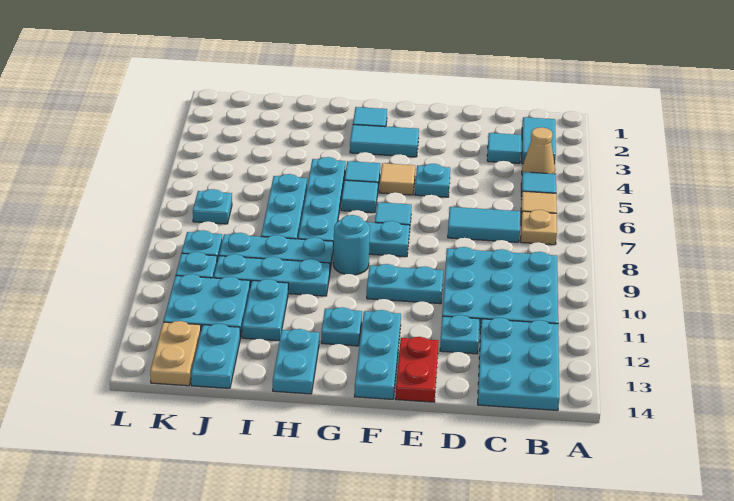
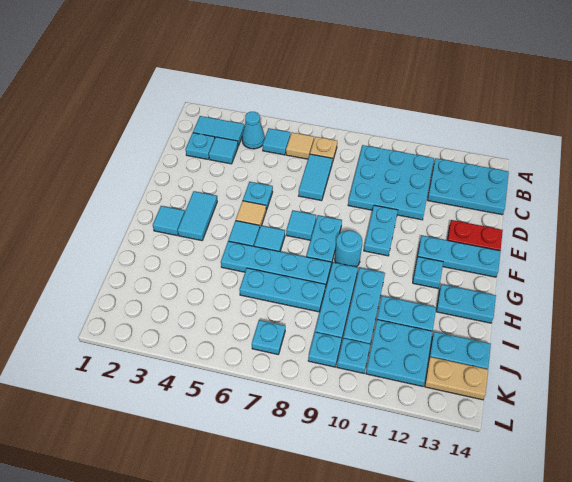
tan cone B4 level 1 -> cyan cone B4 level 1
cyan plate D12 level 1 -> cyan plate C2 level 1

